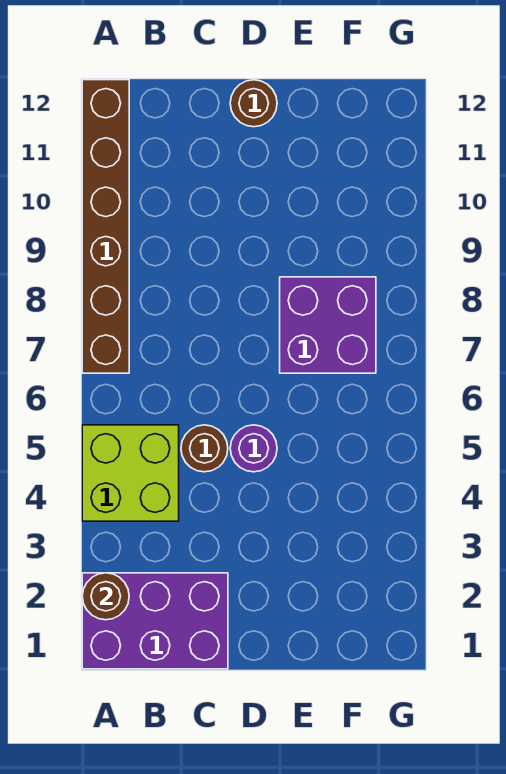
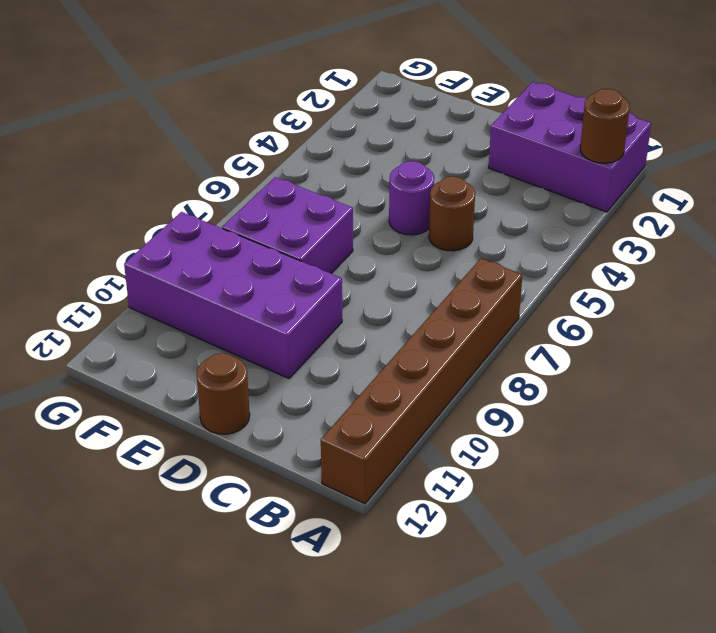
lime brick A4:B5 level 1 -> none
none -> purple brick D9:G10 level 1

